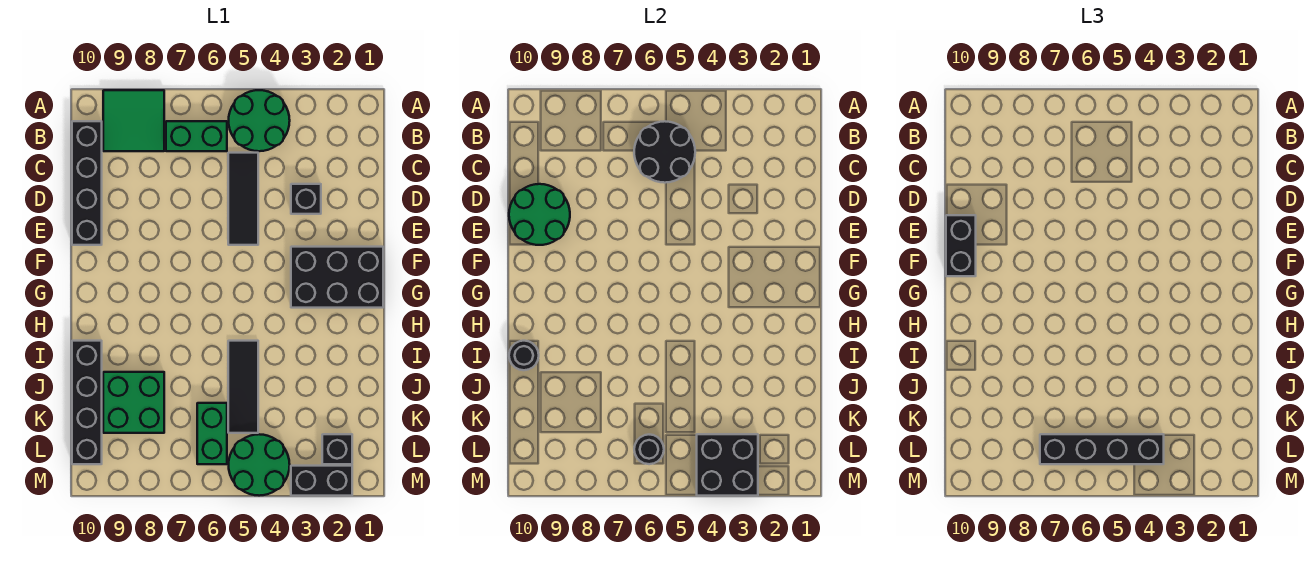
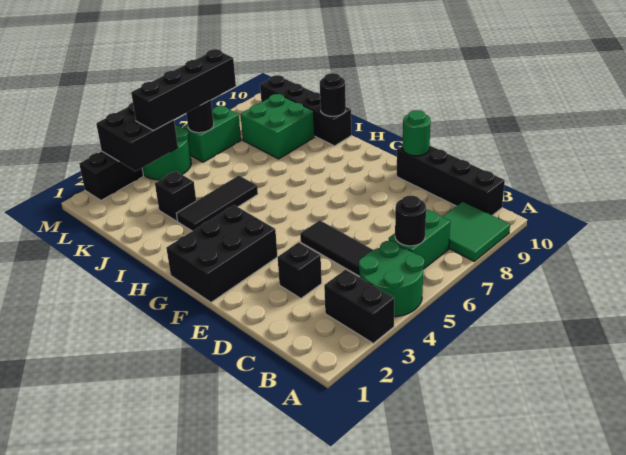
black round brick B5:C6 level 2 -> black round brick B6 level 2
green round brick D9:E10 level 2 -> green round brick E10 level 2
black brick E10:F10 level 3 -> black brick A3:B3 level 1
black tile I5:K5 level 1 -> black tile I3:I5 level 1
green brick K6:L6 level 1 -> green brick L6:L7 level 1
black brick L2 level 1 -> black brick J3 level 1

